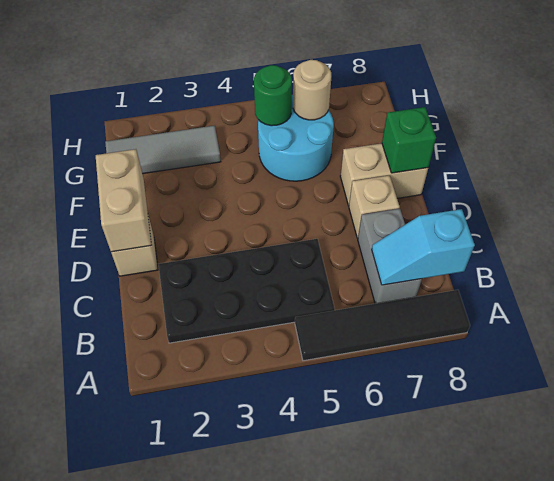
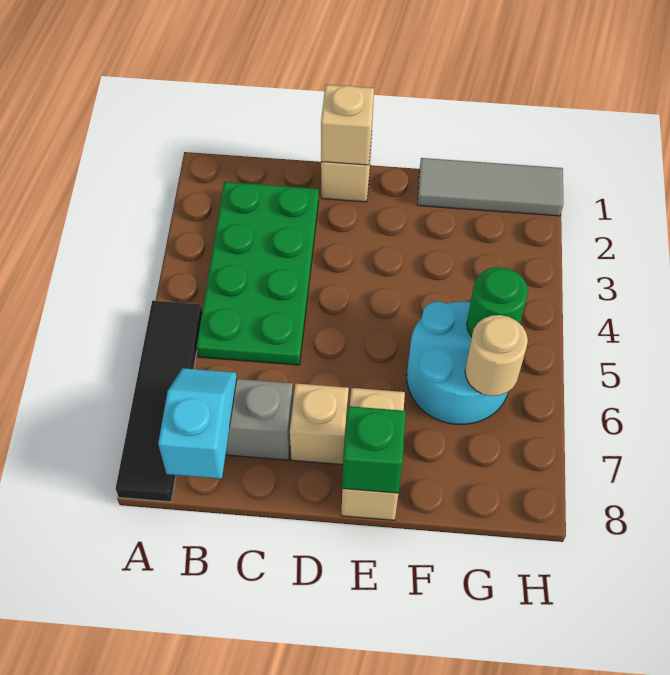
black plate B2:C5 level 1 -> green plate B2:C5 level 1
tan brick D1:E1 level 2 -> tan brick D1 level 2
grey tile G1:G3 level 1 -> grey tile F1:H1 level 1

